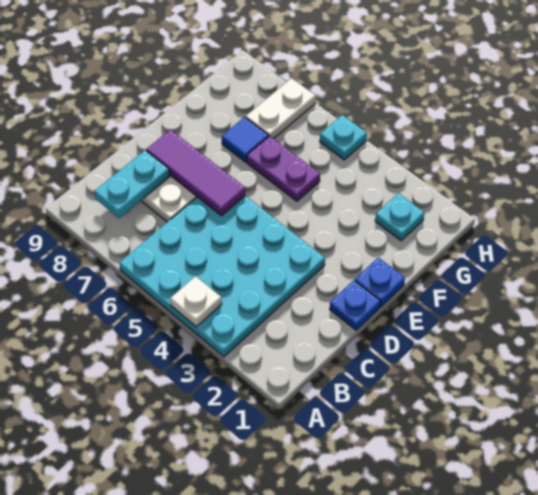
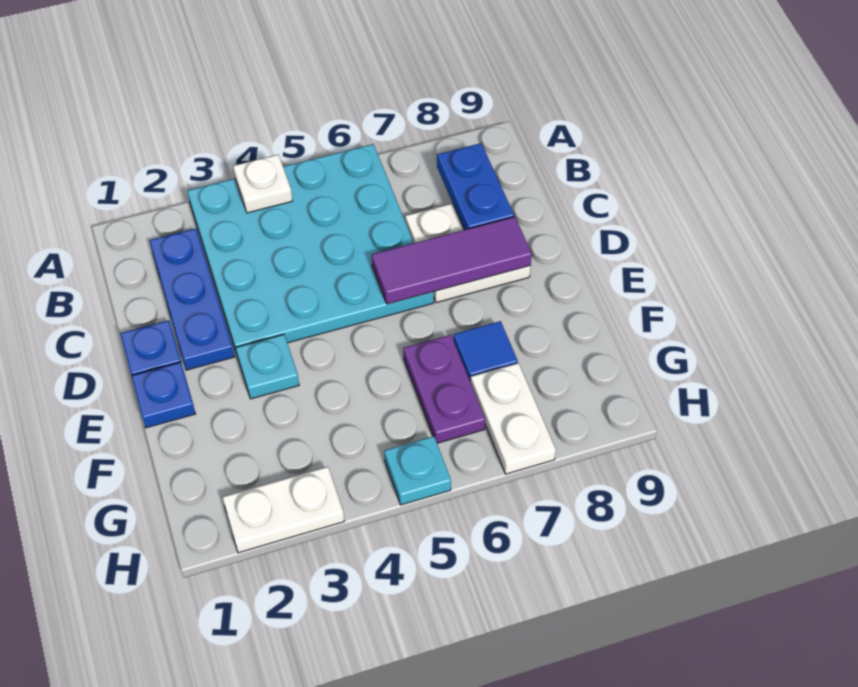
none -> blue plate B2:D2 level 1
cyan plate B8:C8 level 2 -> blue plate B8:C8 level 2
purple plate F5:F6 level 1 -> purple plate F6:G6 level 1
cyan plate G2 level 1 -> cyan plate E3 level 1
none -> white plate H2:H3 level 1

